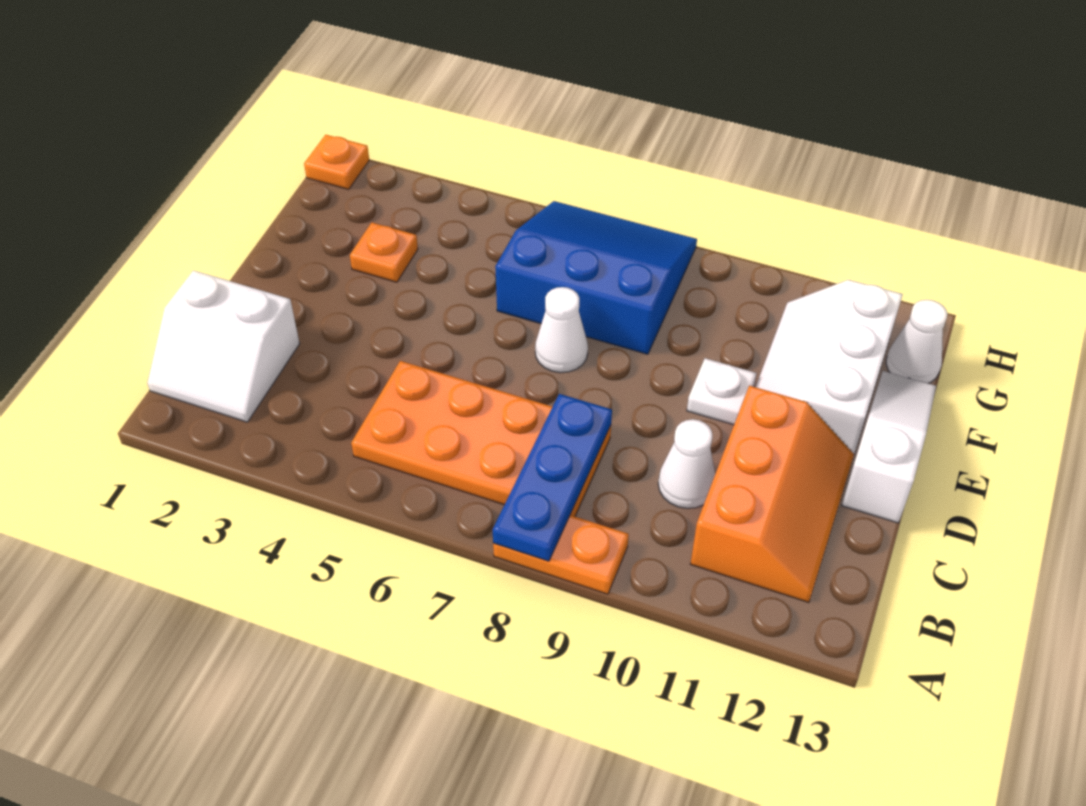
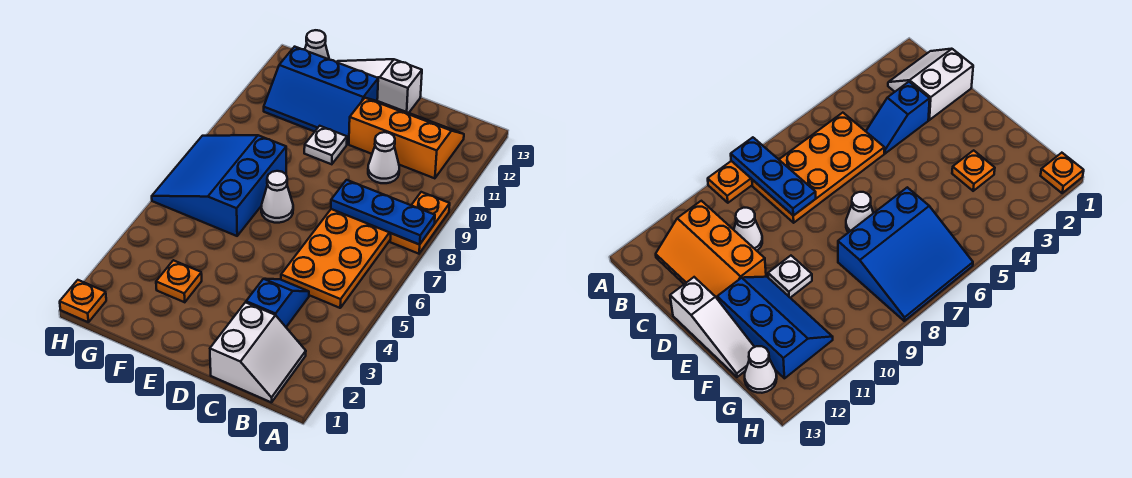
none -> blue slope C3:C4 level 1 top 3
white slope E11:G12 level 1 top 12 -> blue slope E11:G12 level 1 top 12

